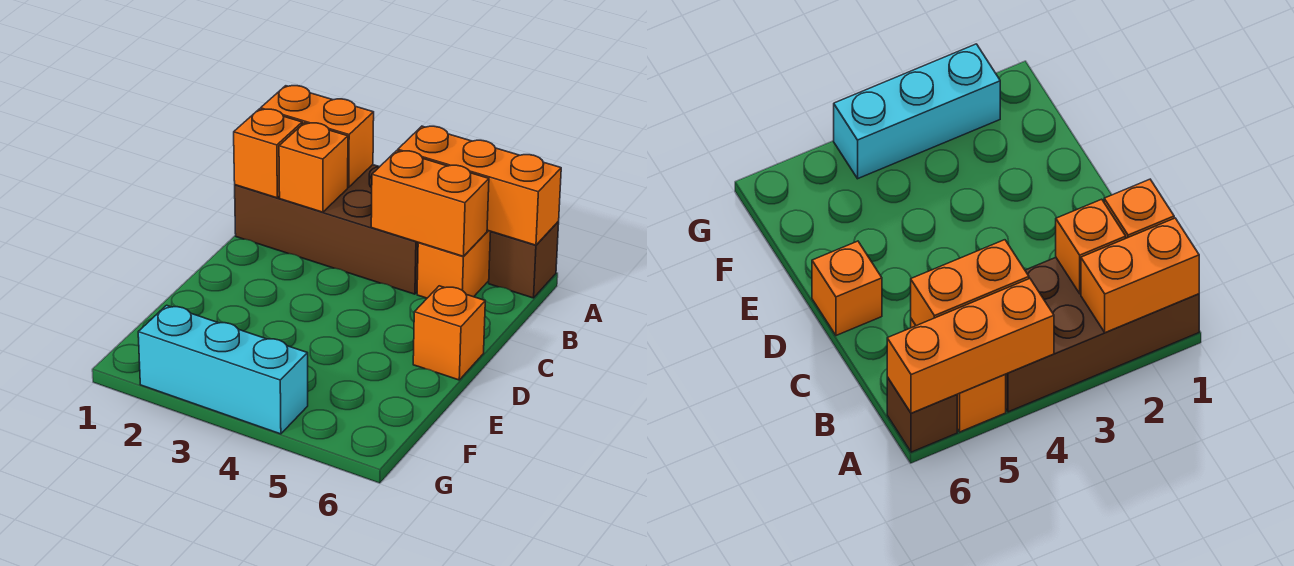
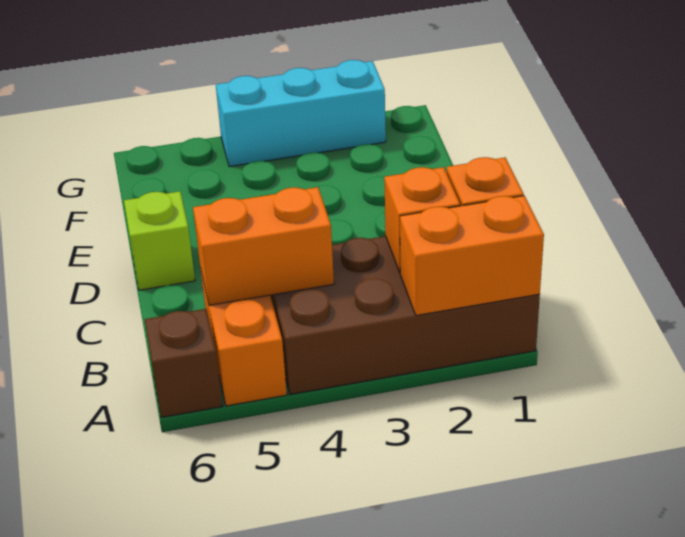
orange brick A4:A6 level 2 -> none
orange brick D6 level 1 -> lime brick D6 level 1

